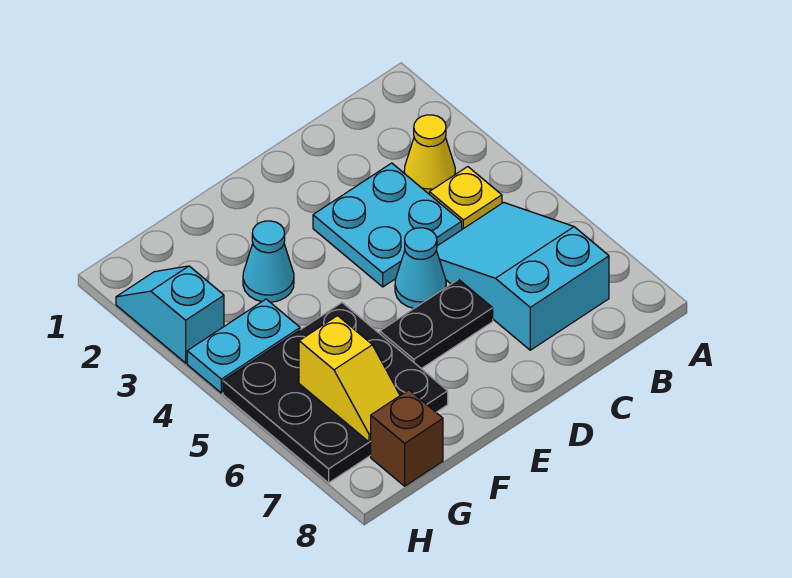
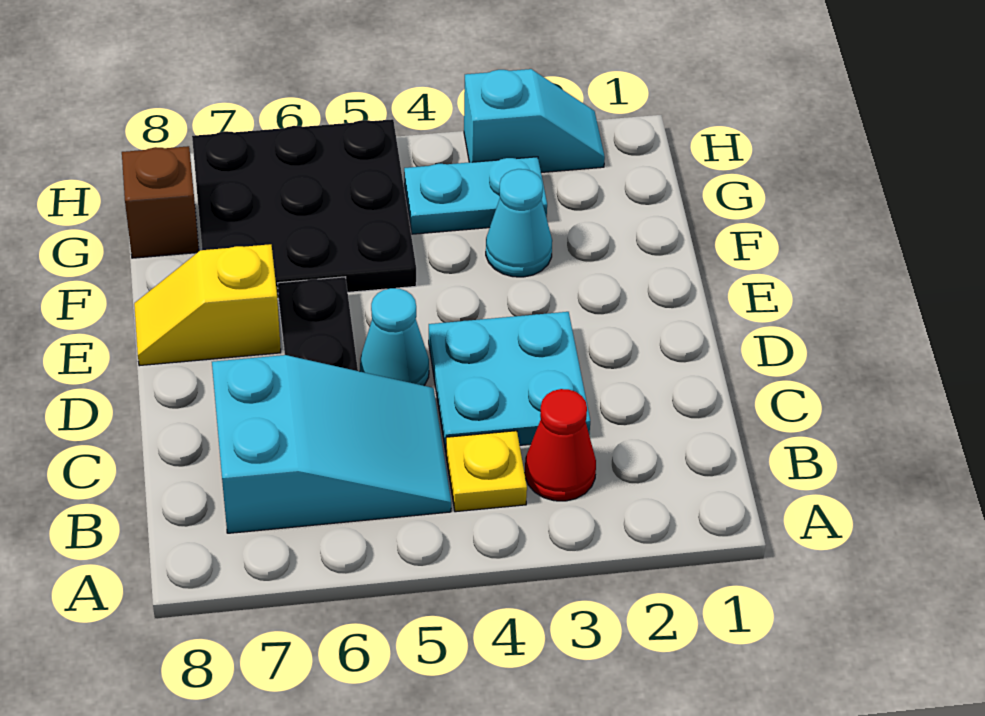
yellow cone B3 level 1 -> red cone B3 level 1
cyan plate G4:H4 level 1 -> cyan plate G3:G4 level 1
yellow slope G6:G7 level 2 top 6 -> yellow slope E7:E8 level 1 top 7

